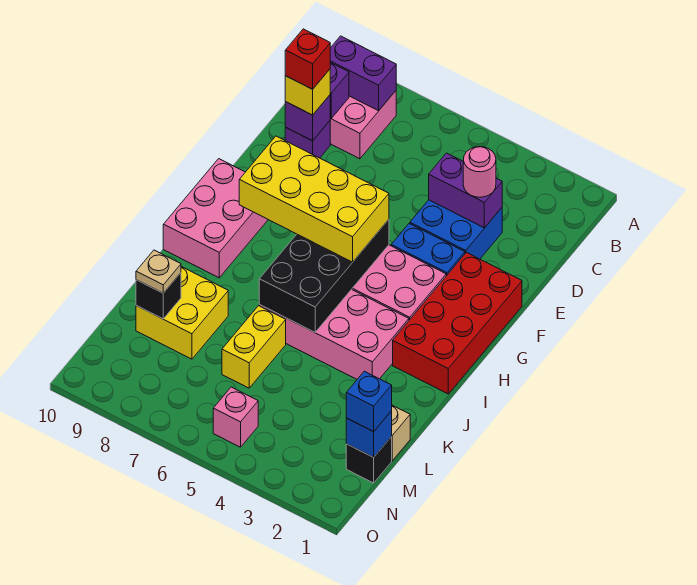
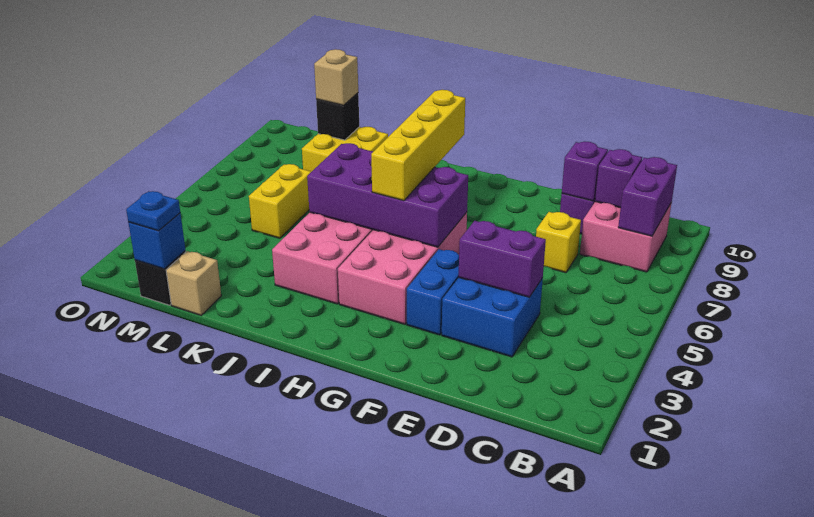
purple brick D3:D4 level 2 -> purple brick D4:E4 level 2
pink round brick D3 level 3 -> none
yellow brick D9 level 3 -> yellow brick D7 level 1
red brick D9 level 4 -> none
red brick F1:I2 level 1 -> none
black brick G5:J6 level 2 -> purple brick G5:J6 level 2
yellow brick G5:H8 level 3 -> yellow brick H5:H8 level 3
pink brick G9:I10 level 1 -> none
yellow brick K6:L6 level 1 -> yellow brick L5:L6 level 1
tan plate L9 level 3 -> tan brick L9 level 3
blue brick M1 level 3 -> blue plate M1 level 3
pink brick N5 level 1 -> none

